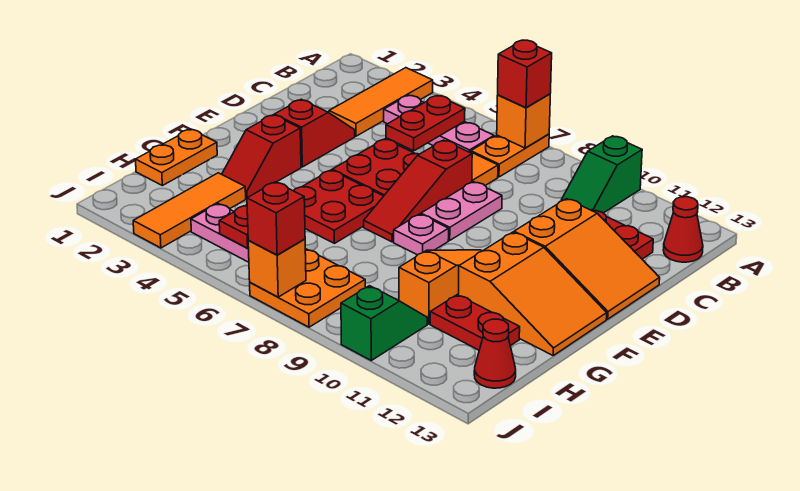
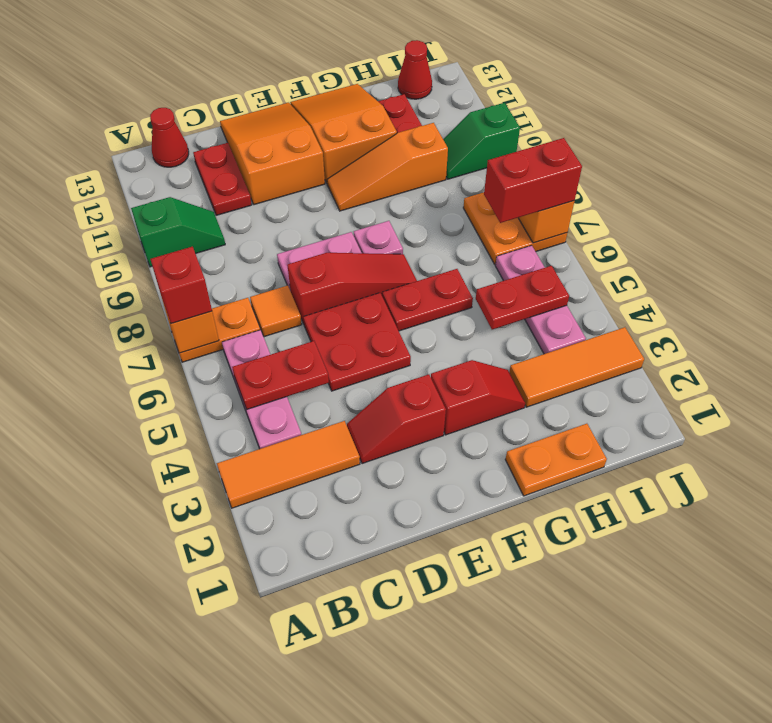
red plate F5:G6 level 1 -> red plate F6:G6 level 1
red brick J7 level 3 -> red brick I7:J7 level 3

